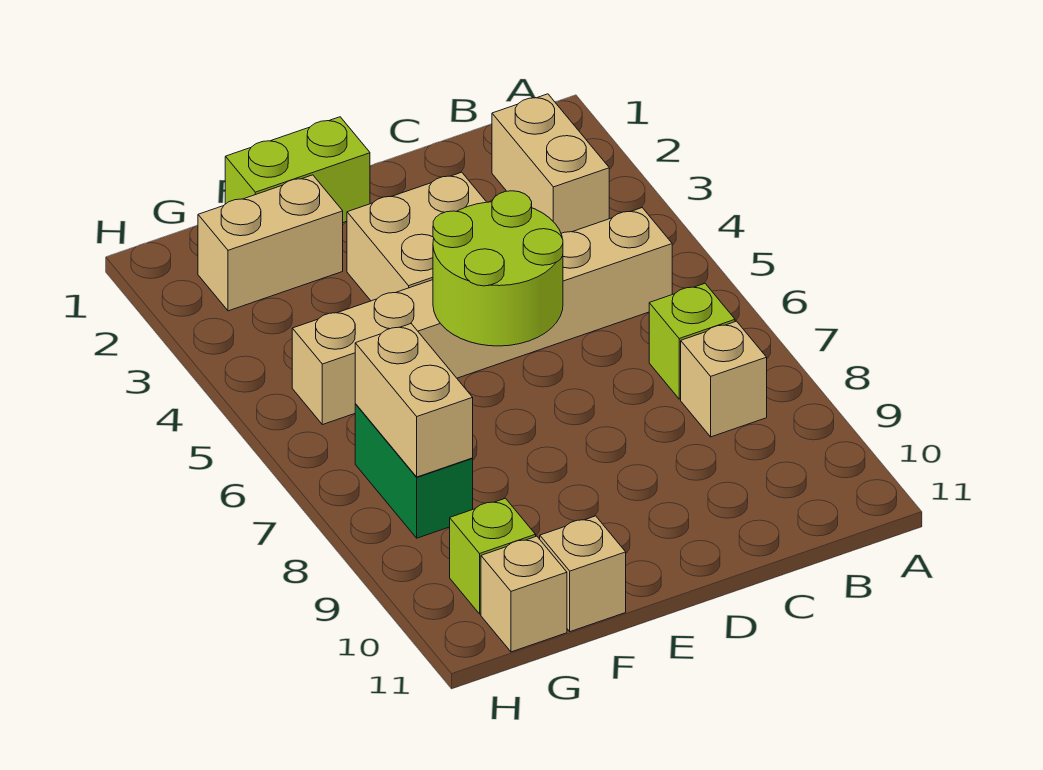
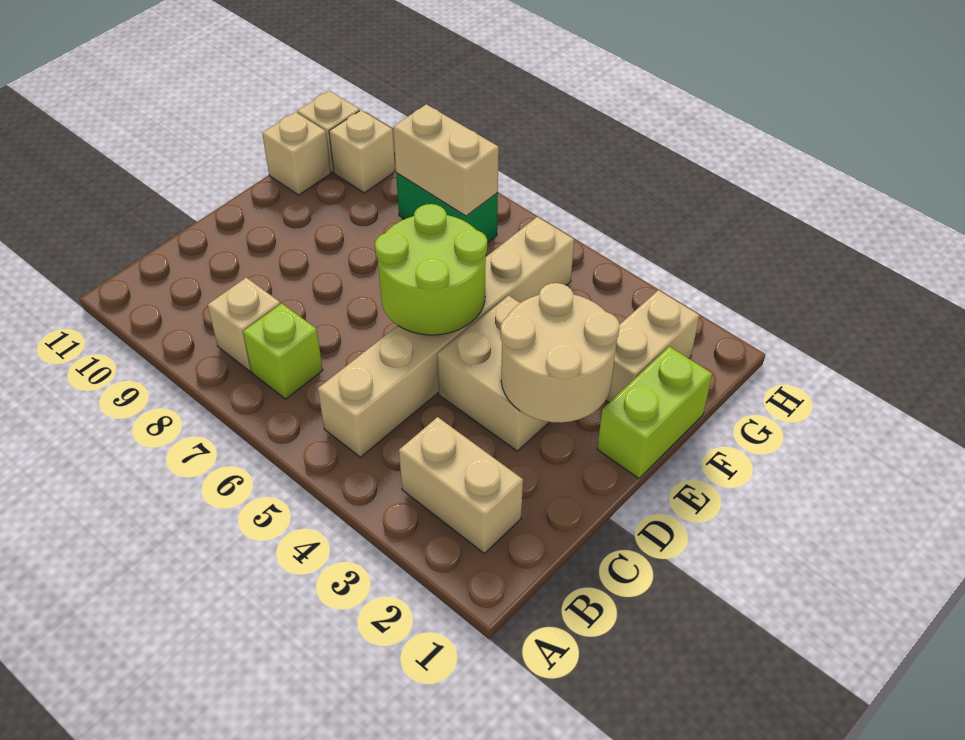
none -> tan round brick D2:E3 level 2
lime brick G10 level 1 -> tan brick G10 level 1

